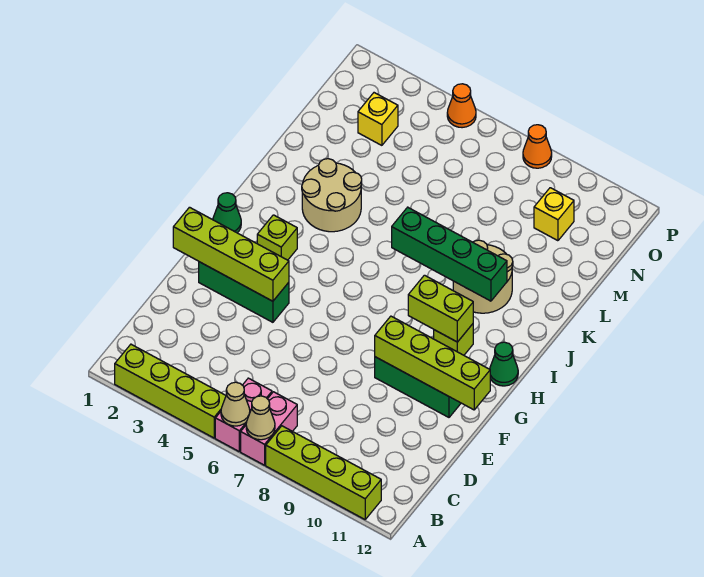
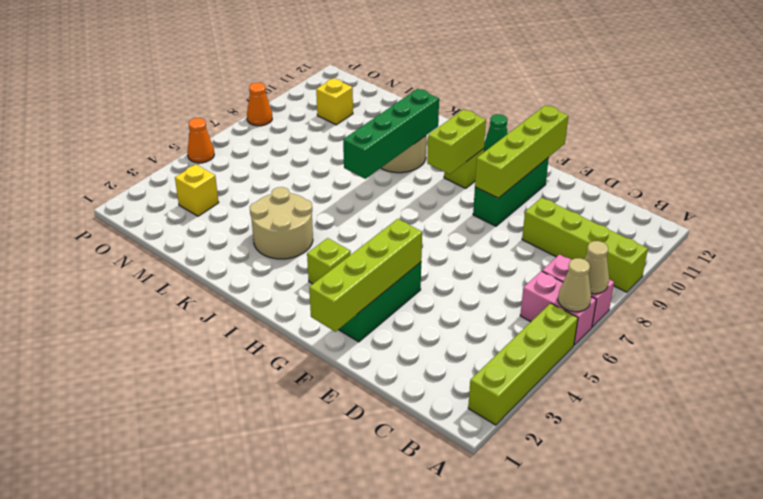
lime brick A8:A11 level 1 -> lime brick A9:D9 level 1
green cone H1 level 1 -> none

